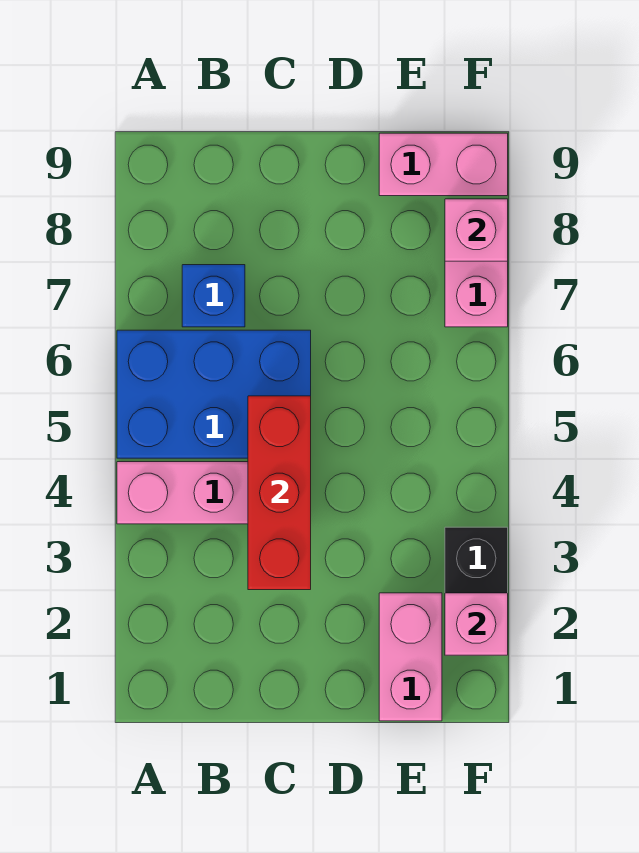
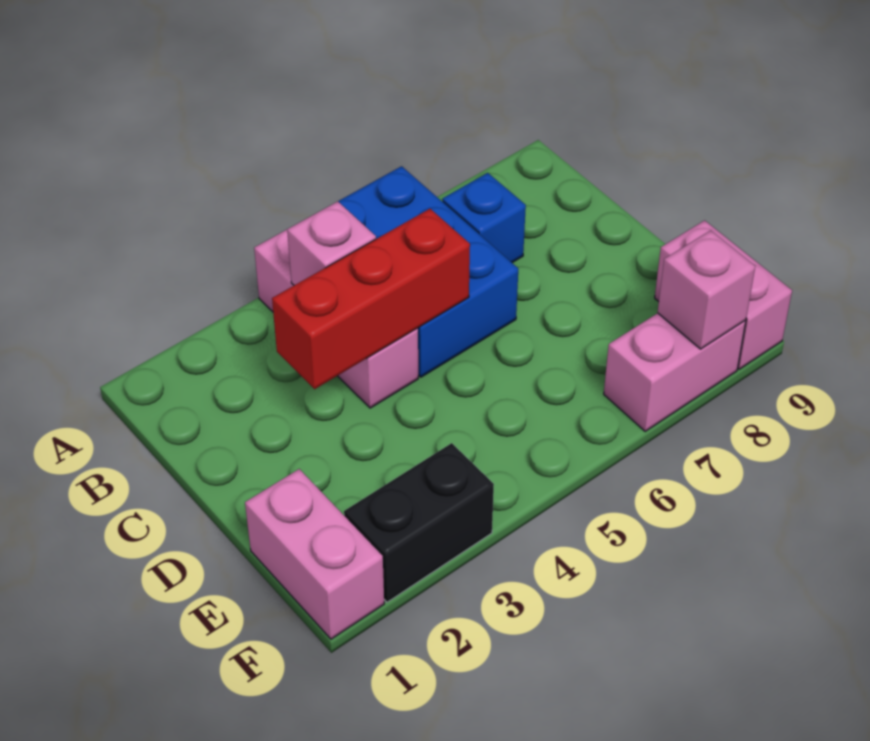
pink brick E1:E2 level 1 -> pink brick E1:F1 level 1
pink brick F2 level 2 -> pink brick B4 level 2

